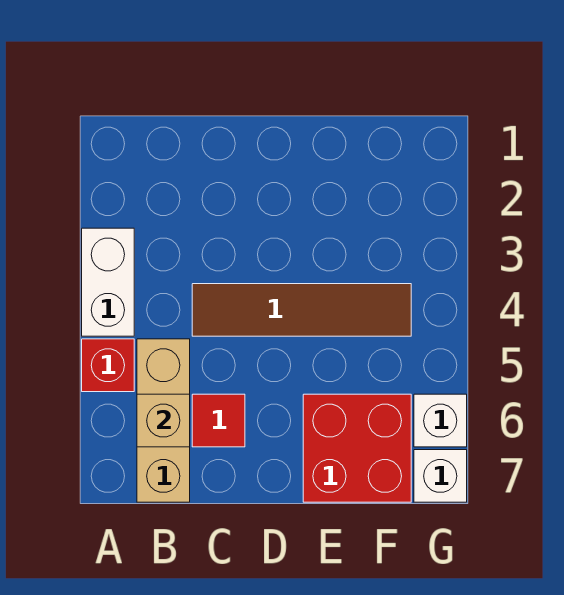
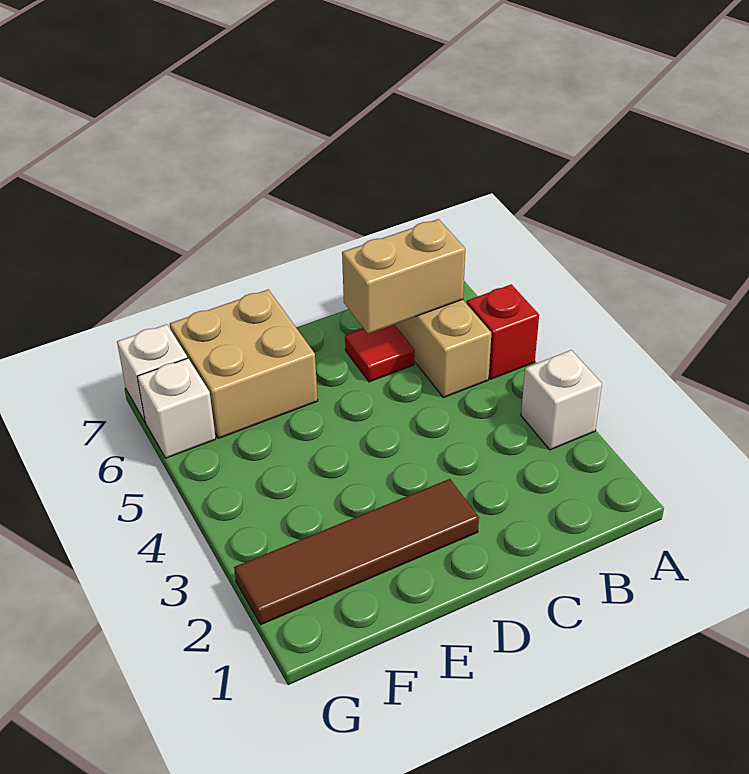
white brick A3:A4 level 1 -> white brick A3 level 1
tan brick B6 level 2 -> tan brick B6:C6 level 2
brown tile C4:F4 level 1 -> brown tile D2:G2 level 1
red brick E6:F7 level 1 -> tan brick E6:F7 level 1

